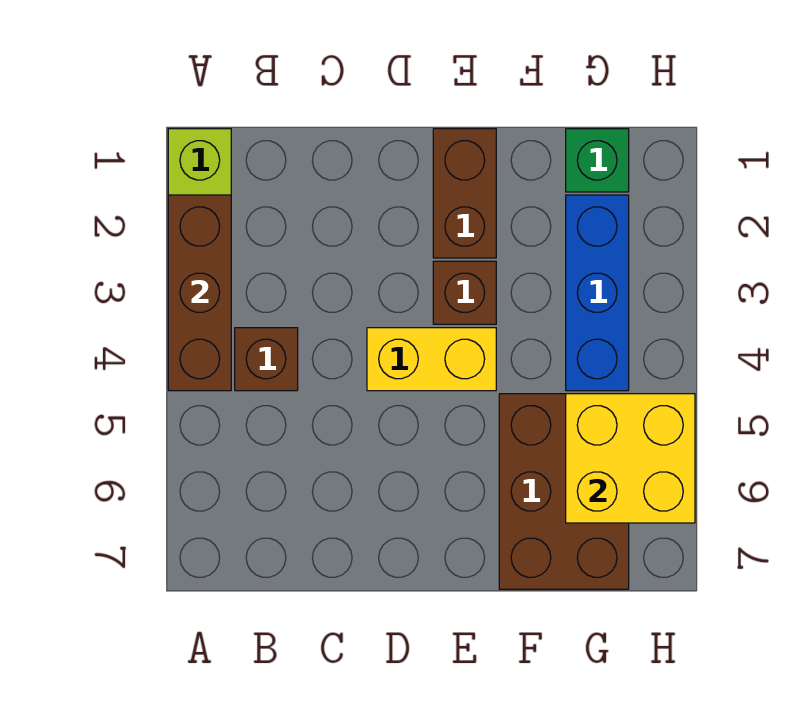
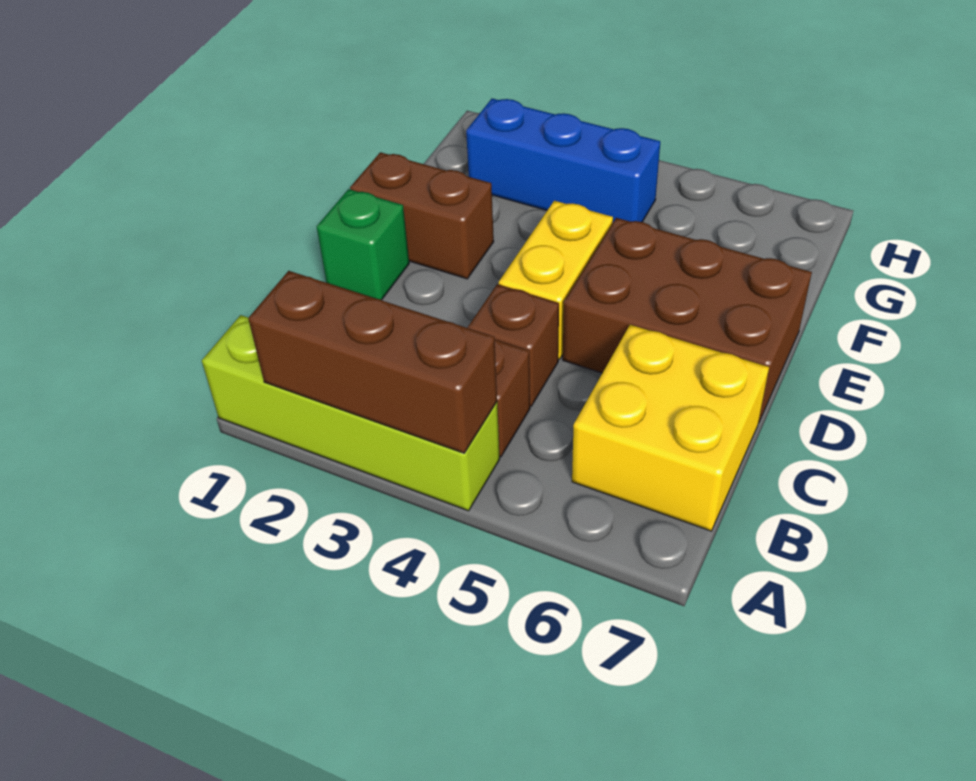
brown brick E3 level 1 -> brown brick C4 level 1
brown brick F5:G7 level 1 -> brown brick D5:E7 level 1
green brick G1 level 1 -> green brick D1 level 1
yellow brick G5:H6 level 2 -> yellow brick B6:C7 level 1

